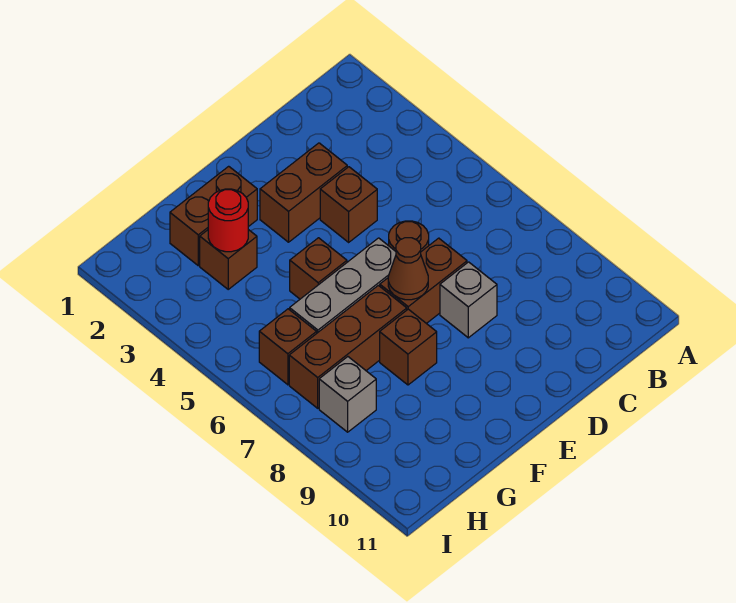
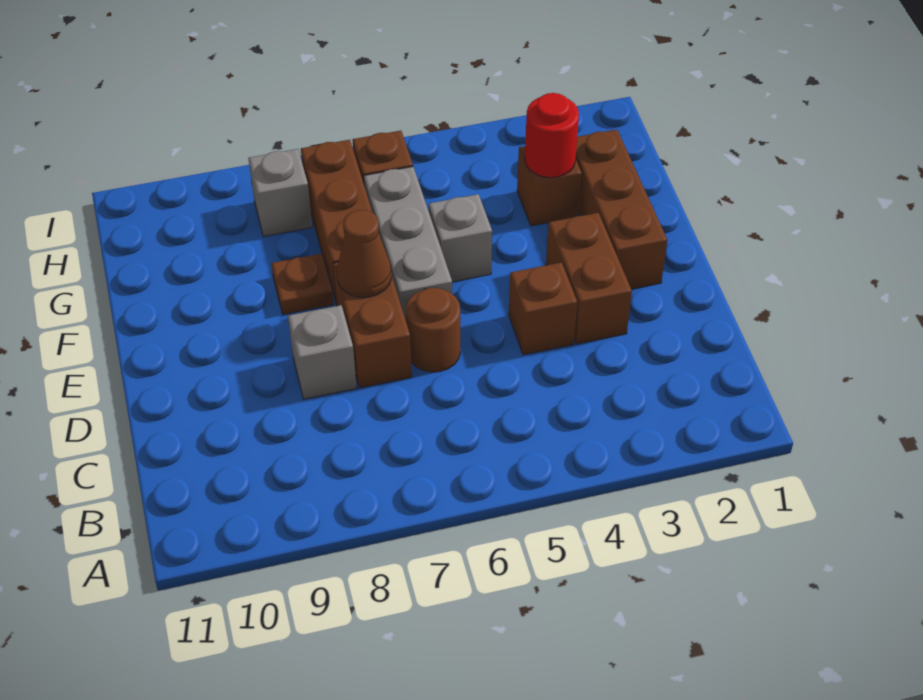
brown brick F2:G2 level 1 -> brown brick E2:G2 level 1
brown brick F5 level 1 -> grey brick F5 level 1
brown brick F8 level 1 -> brown plate F8 level 1

